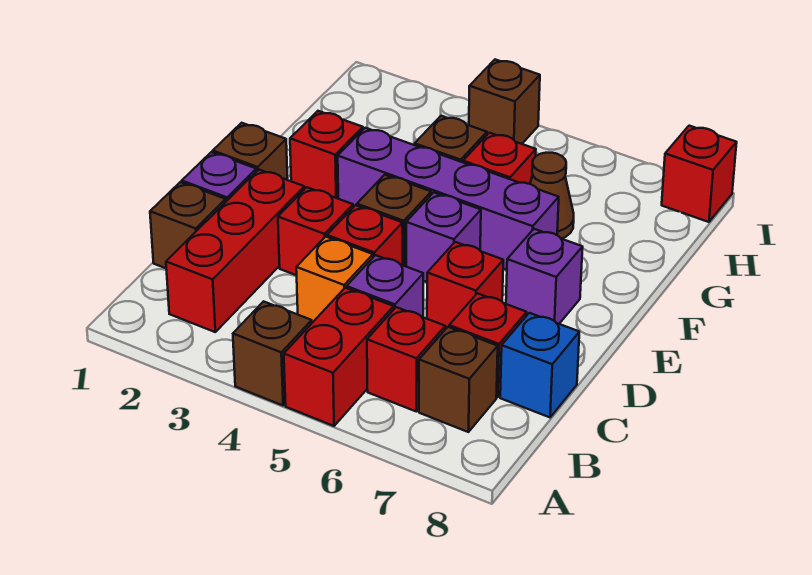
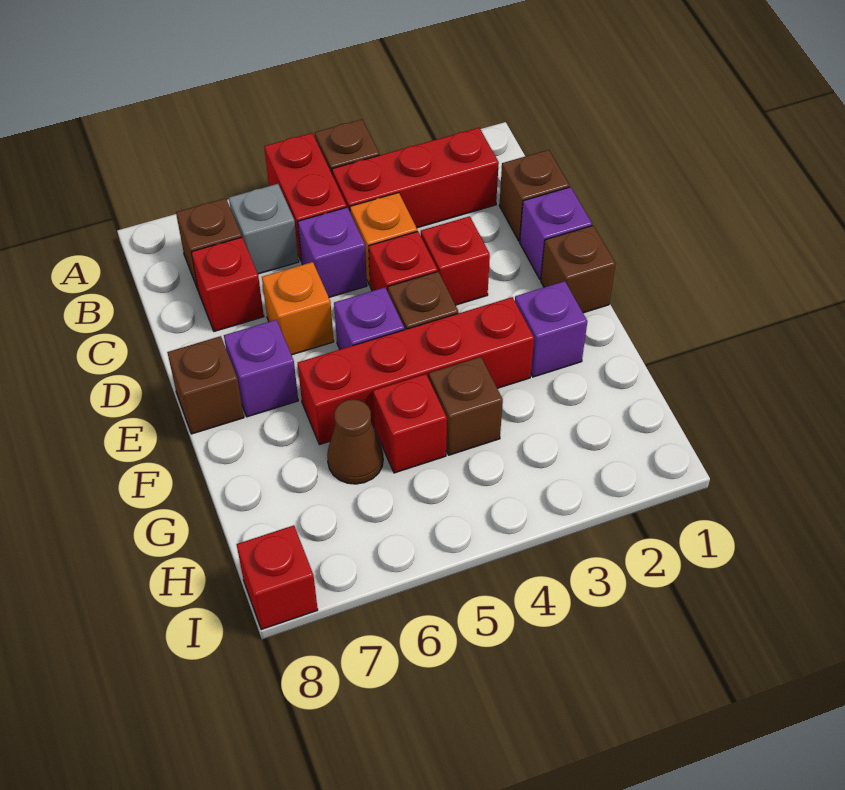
red brick B2:D2 level 1 -> red brick B2:B4 level 1
red brick B6 level 1 -> grey brick B6 level 1
blue brick C8 level 1 -> none
red brick D6 level 1 -> orange brick D6 level 1
red brick F2 level 1 -> purple brick F2 level 1
purple brick F3:F6 level 1 -> red brick F3:F6 level 1
brown brick I4 level 1 -> brown brick E8 level 1

